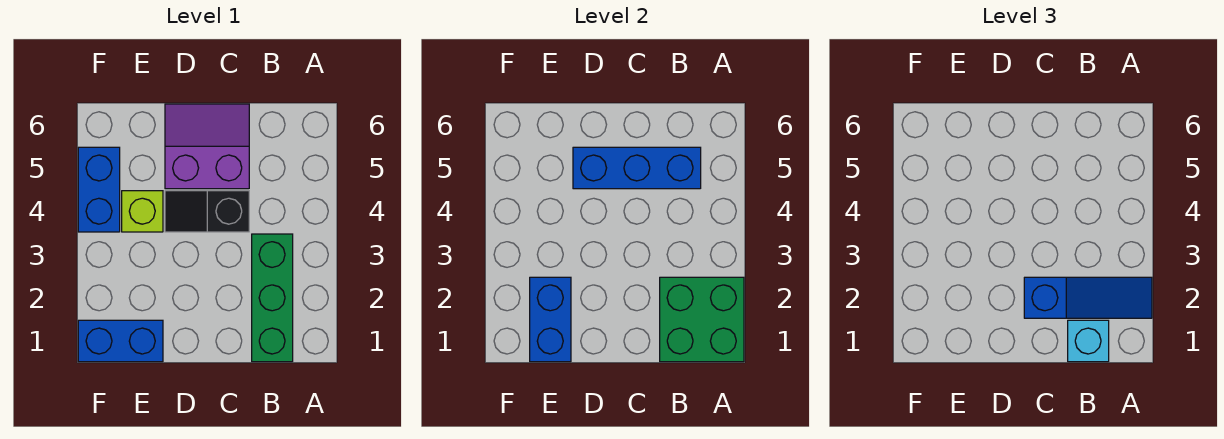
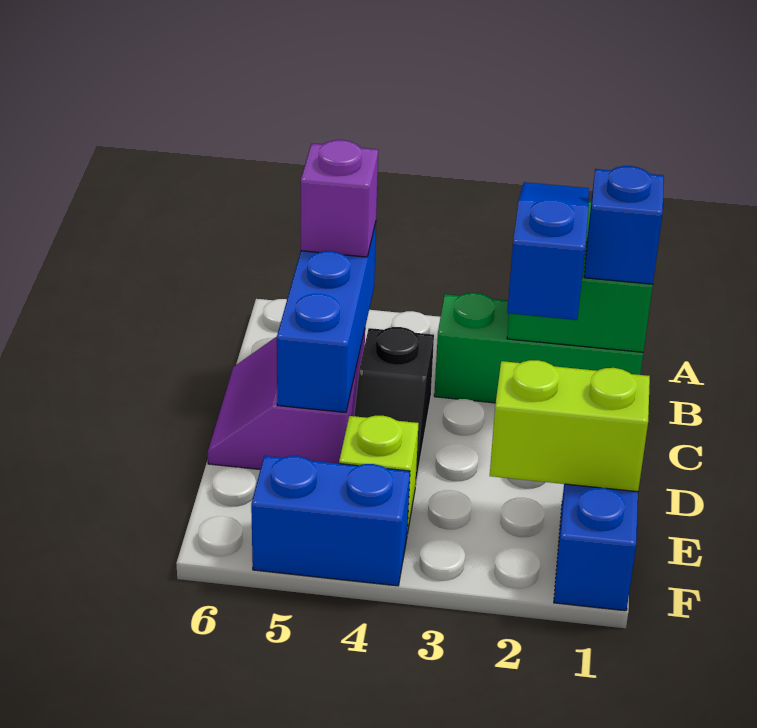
cyan brick B1 level 3 -> blue brick B1 level 3
none -> purple brick B5 level 3
blue brick E1:E2 level 2 -> lime brick E1:E2 level 2

